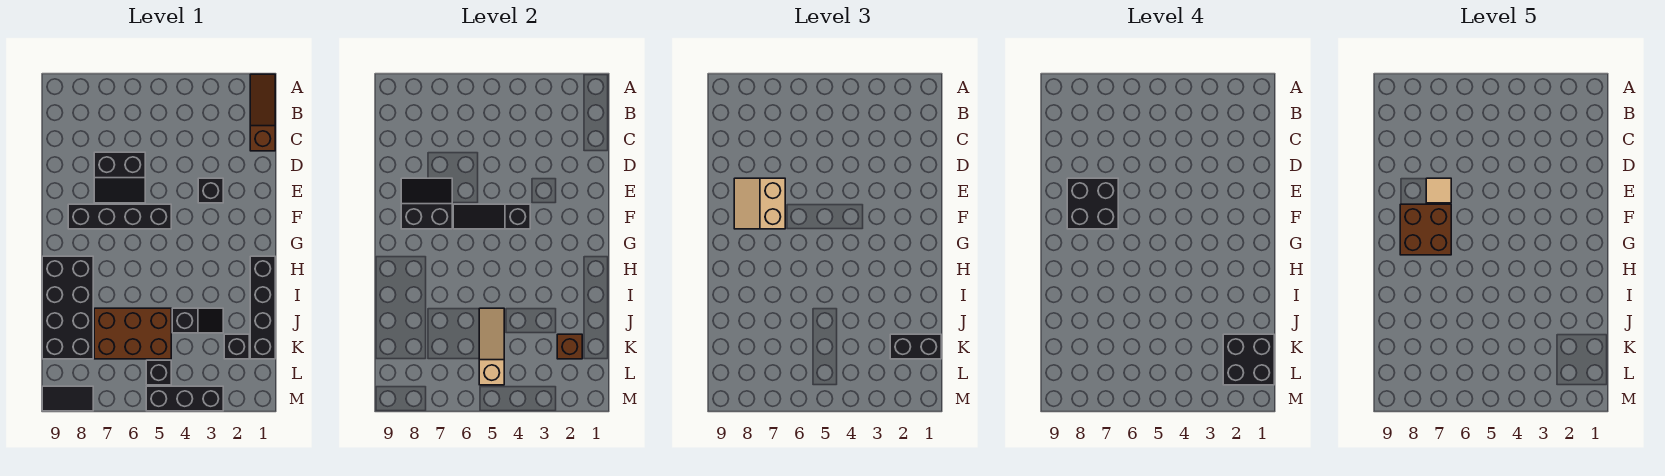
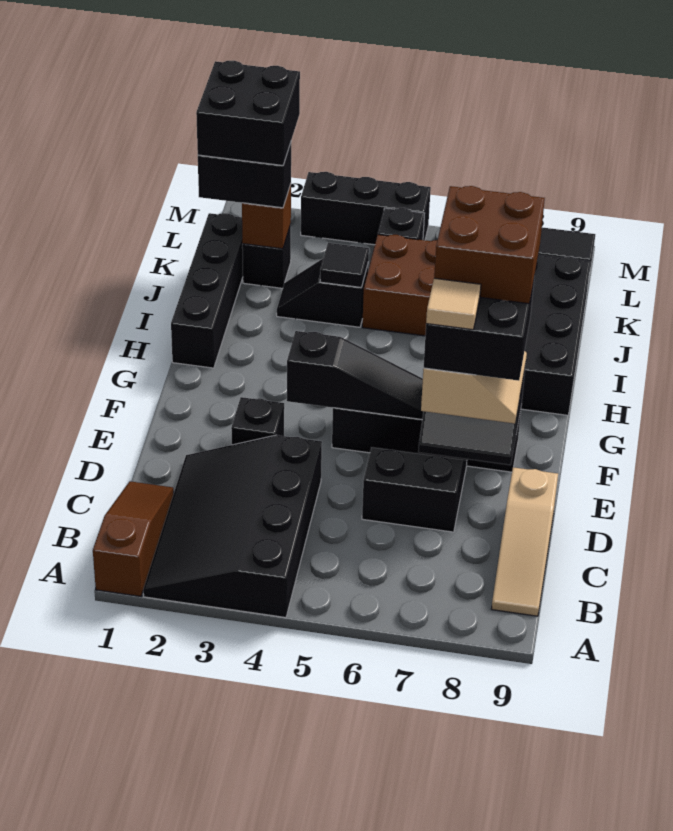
brown slope A1:C1 level 1 top C -> brown slope A1:C1 level 1 top A
none -> black slope A2:D4 level 1 top 4
none -> black tile J4 level 2
tan slope J5:L5 level 2 top L -> tan slope B9:D9 level 1 top D

